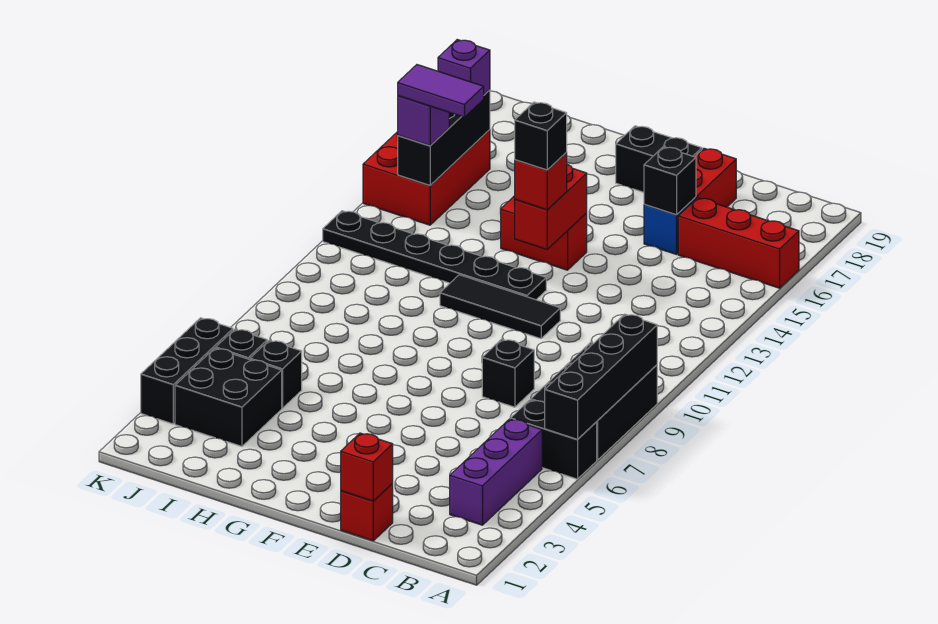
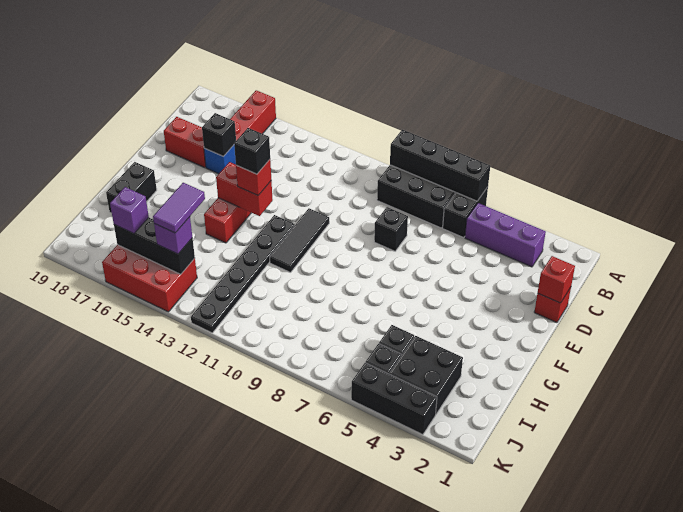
black brick E18:F18 level 1 -> black brick G18:H18 level 1

